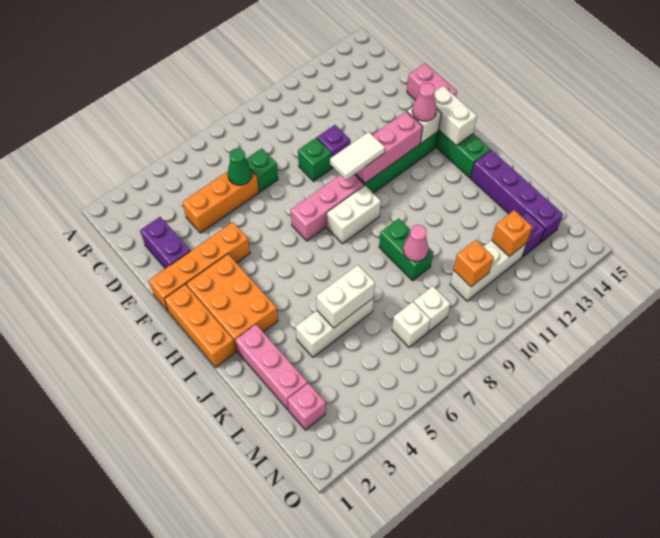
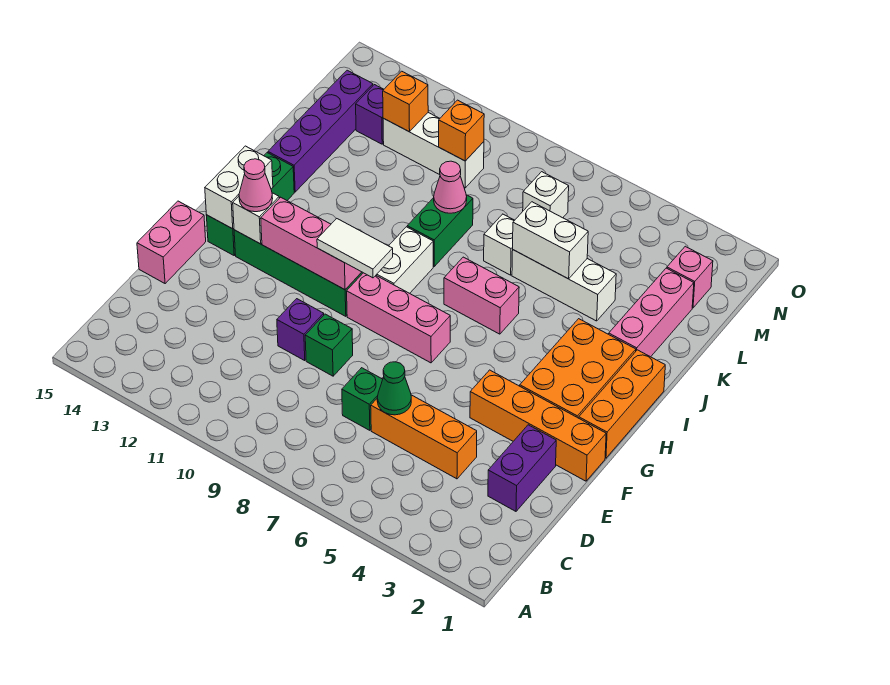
white brick H8:H9 level 1 -> white brick H9:I9 level 1
none -> pink brick I6:I7 level 1
white brick M8 level 1 -> white brick K7 level 1

